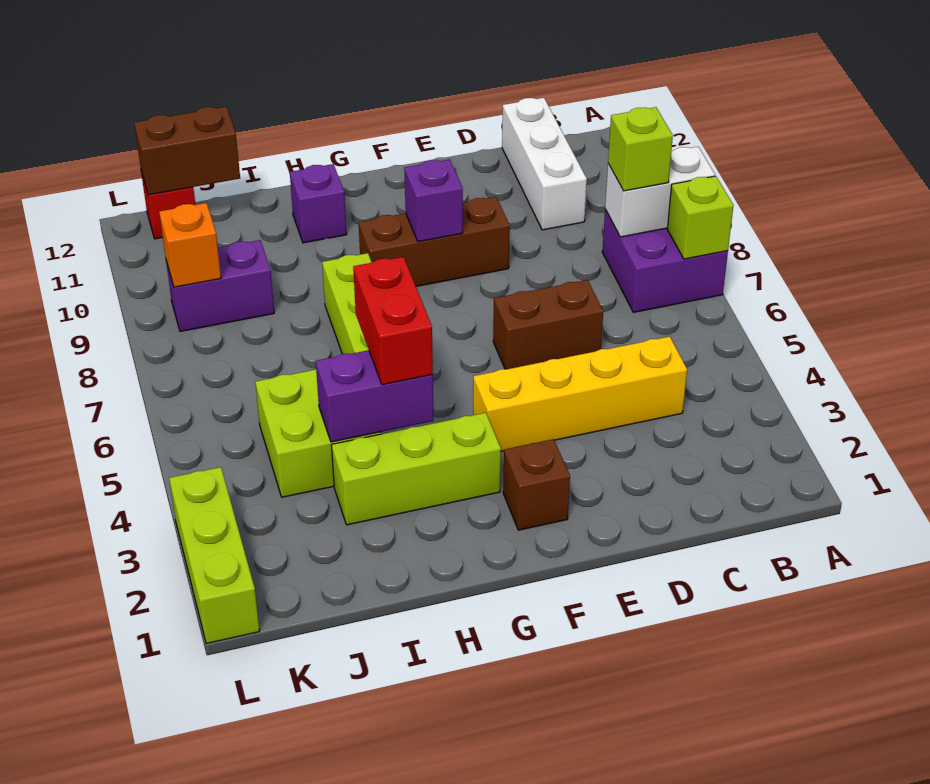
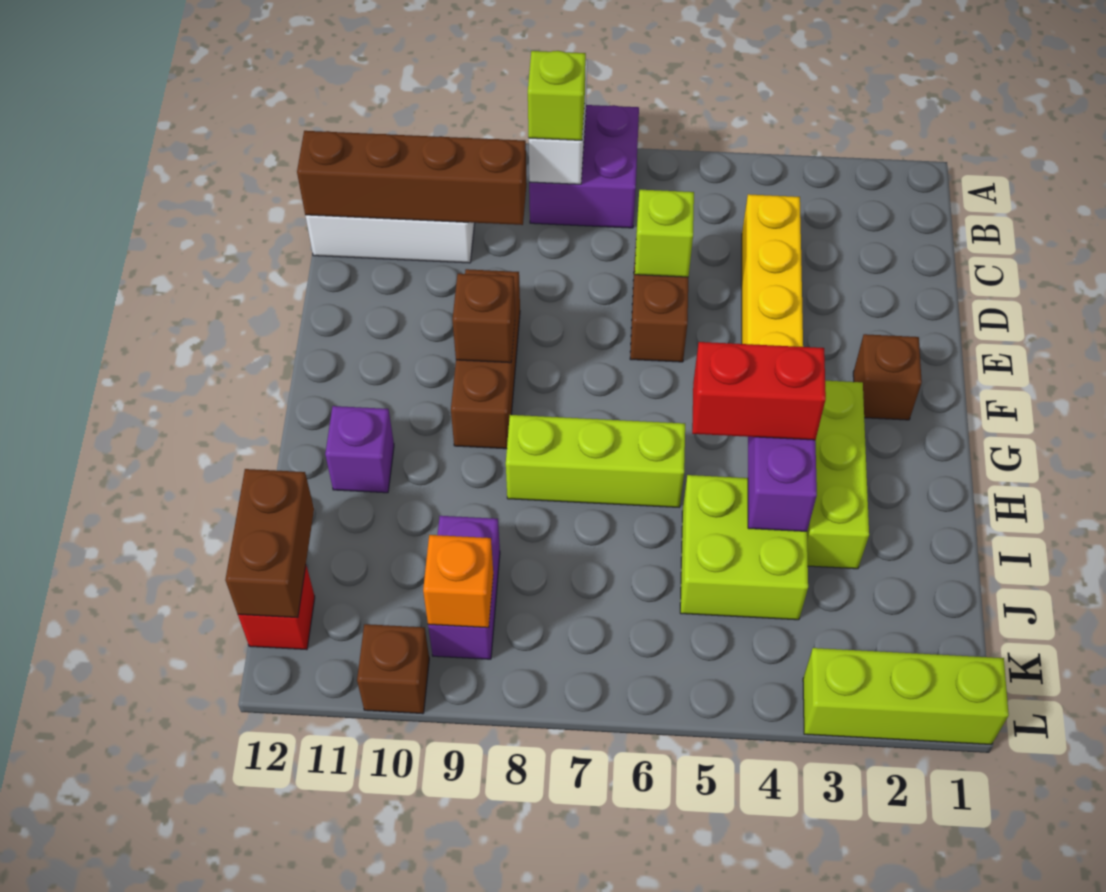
lime brick A7 level 2 -> lime brick D6 level 2
none -> brown brick C9:C12 level 2
purple brick F9 level 2 -> brown brick F9 level 2
none -> brown brick L10 level 1

